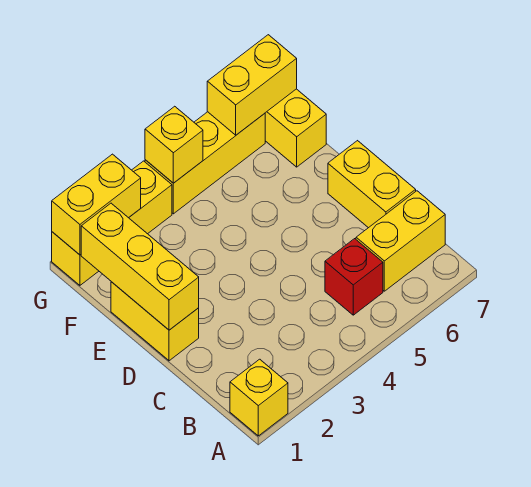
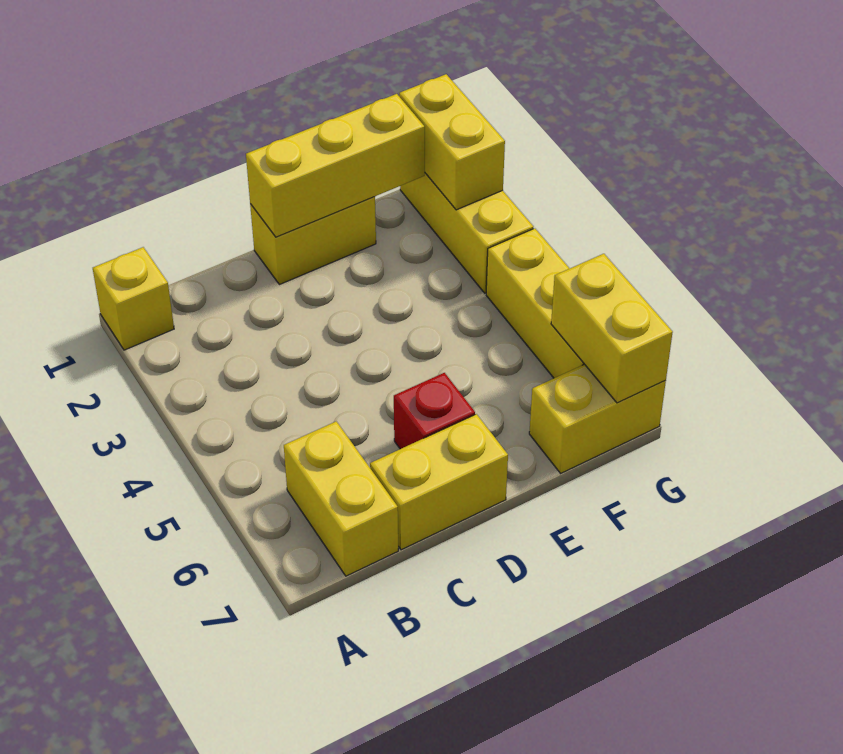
red brick B5 level 1 -> red brick D6 level 1
yellow brick G4 level 2 -> none

